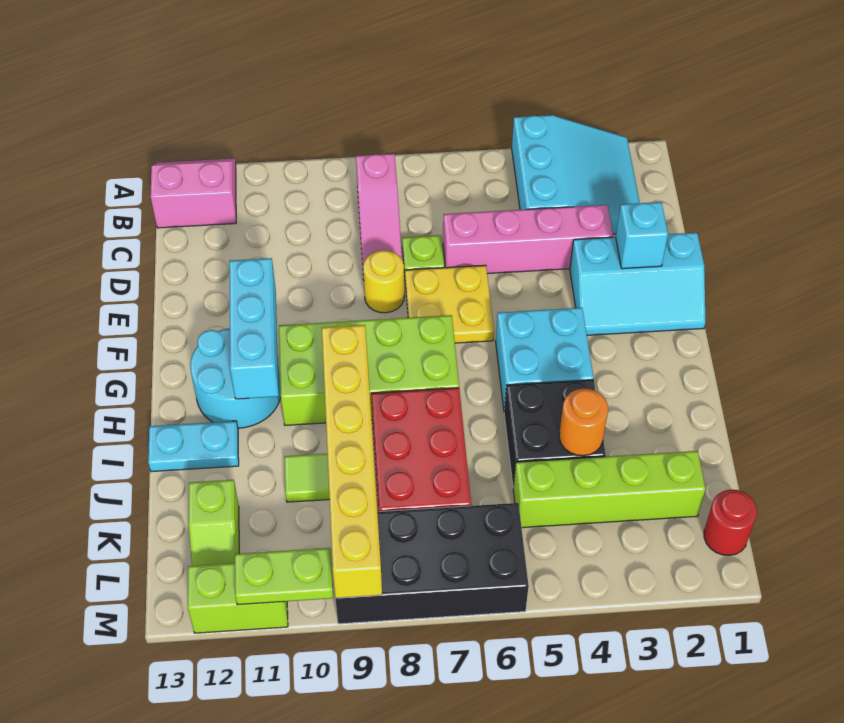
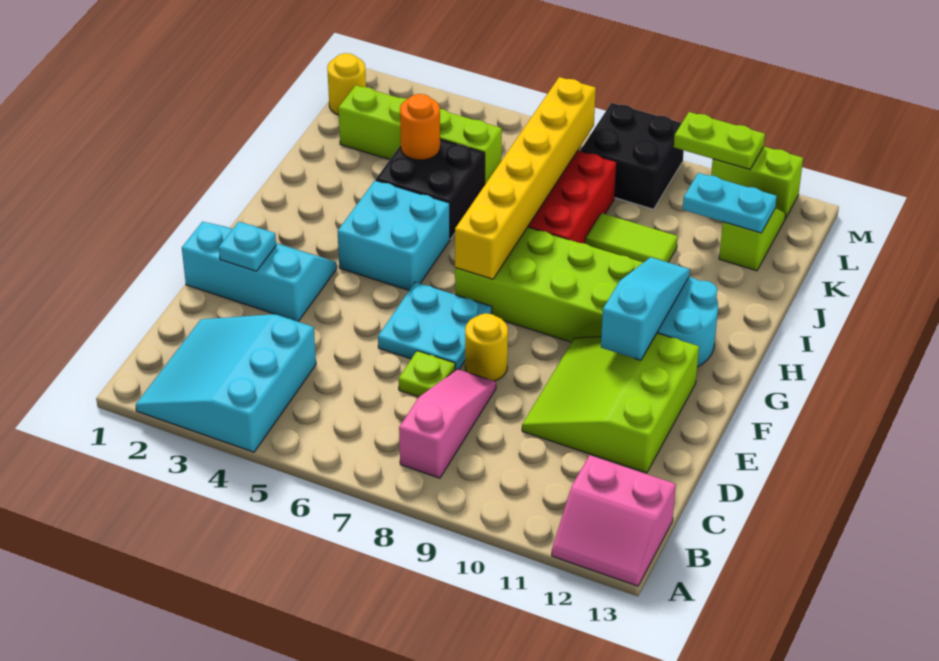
pink brick D3:D6 level 1 -> none
none -> lime slope D10:F12 level 1 top 12
cyan brick E2 level 2 -> cyan plate E2 level 2
yellow plate E6:F7 level 1 -> cyan plate E6:F7 level 1
cyan brick F11:H11 level 2 -> cyan slope F11:H11 level 2 top F
yellow brick H9:M9 level 2 -> yellow brick G7:L7 level 2
cyan plate I12:I13 level 1 -> cyan plate K11:K12 level 2
red round brick L1 level 1 -> yellow round brick L1 level 1
black brick L6:M9 level 1 -> black brick L8:M9 level 1

